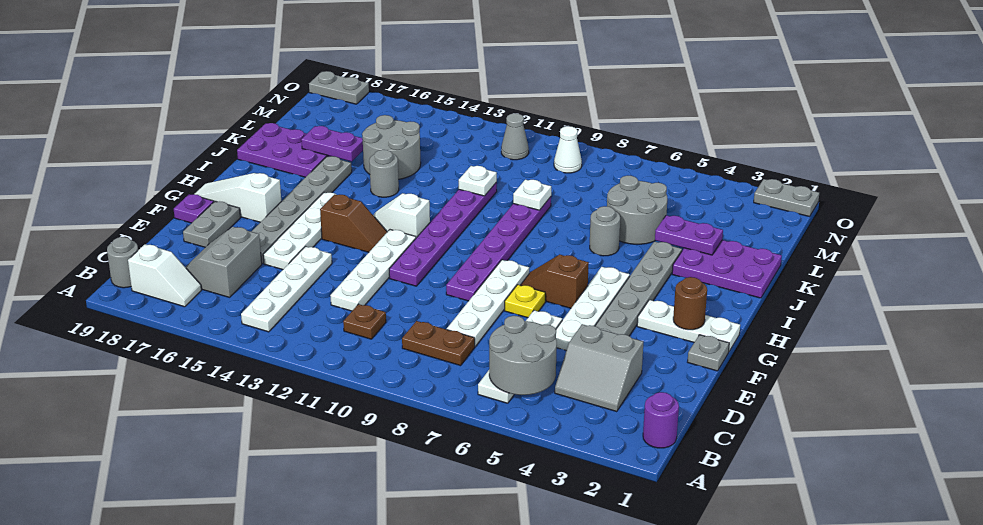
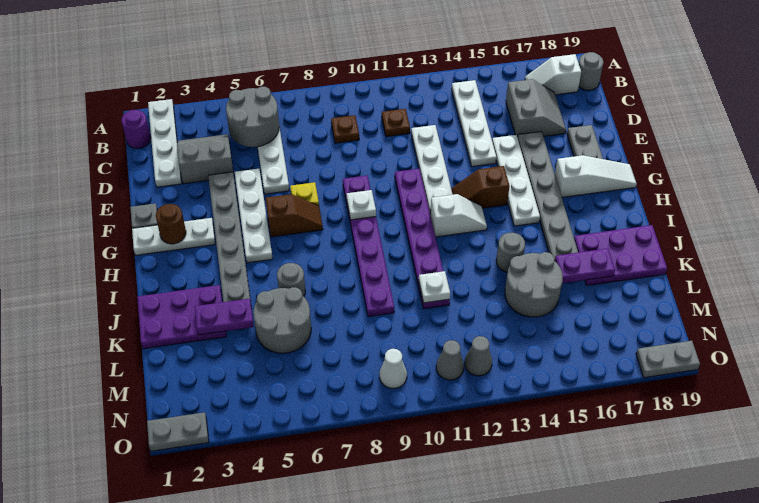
brown plate C8:C9 level 1 -> brown plate C9 level 1
white plate D8:G8 level 1 -> white plate A2:D2 level 1
purple plate F19 level 1 -> none
white plate K9 level 2 -> white plate G9 level 2
none -> grey cone N12 level 1

